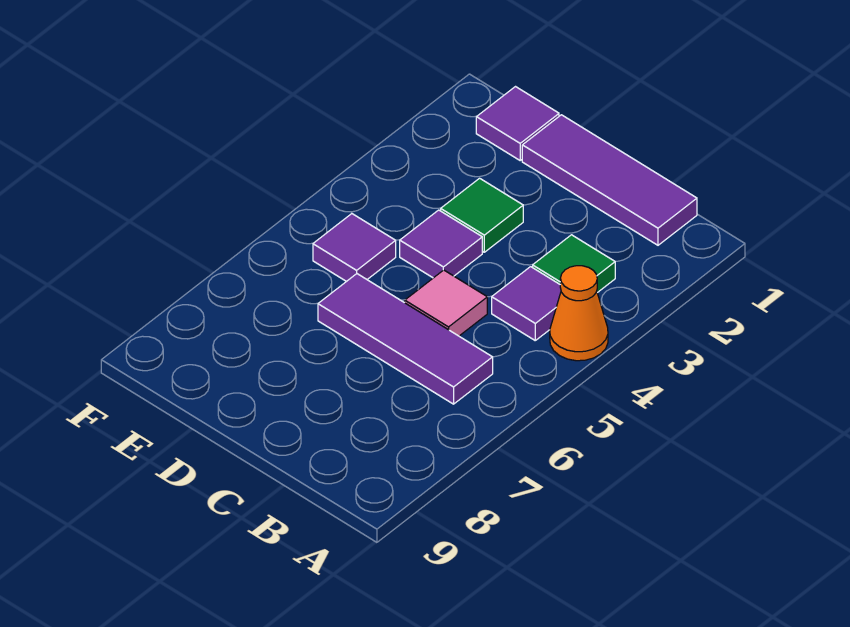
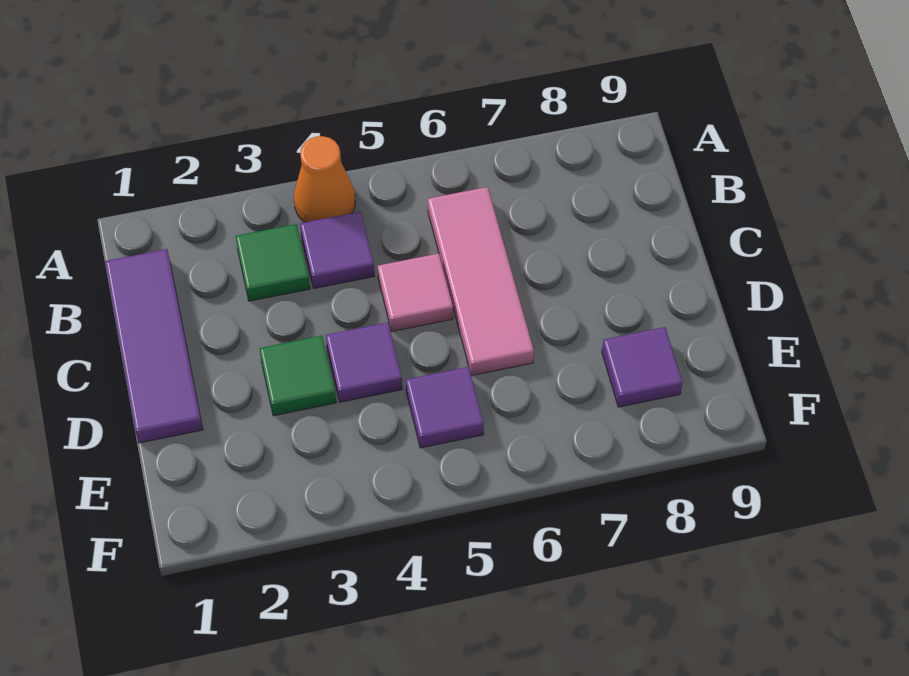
purple tile B6:D6 level 1 -> pink tile B6:D6 level 1
purple tile E1 level 1 -> purple tile E8 level 1

